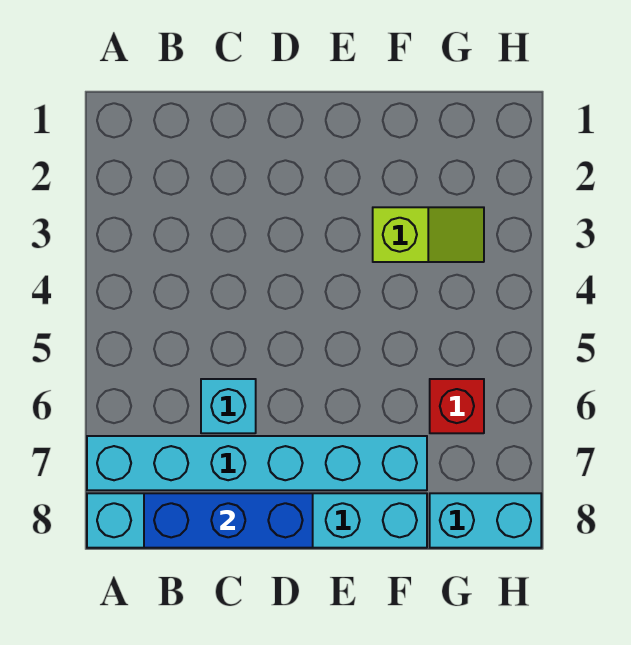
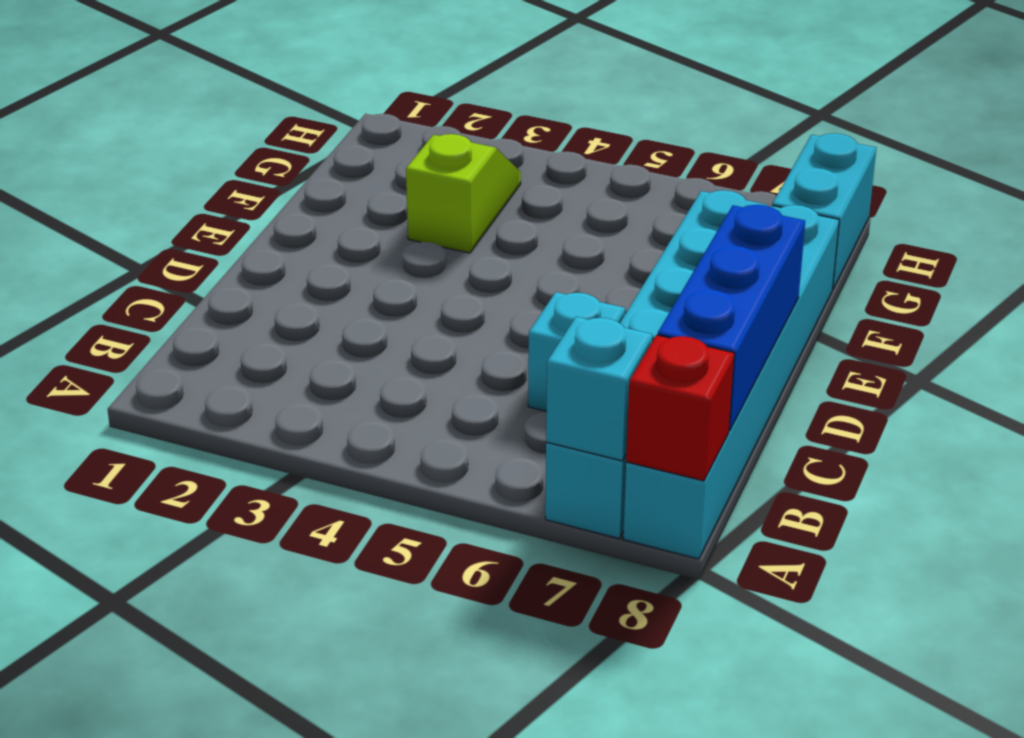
none -> cyan brick A7 level 2
red brick G6 level 1 -> red brick A8 level 2

